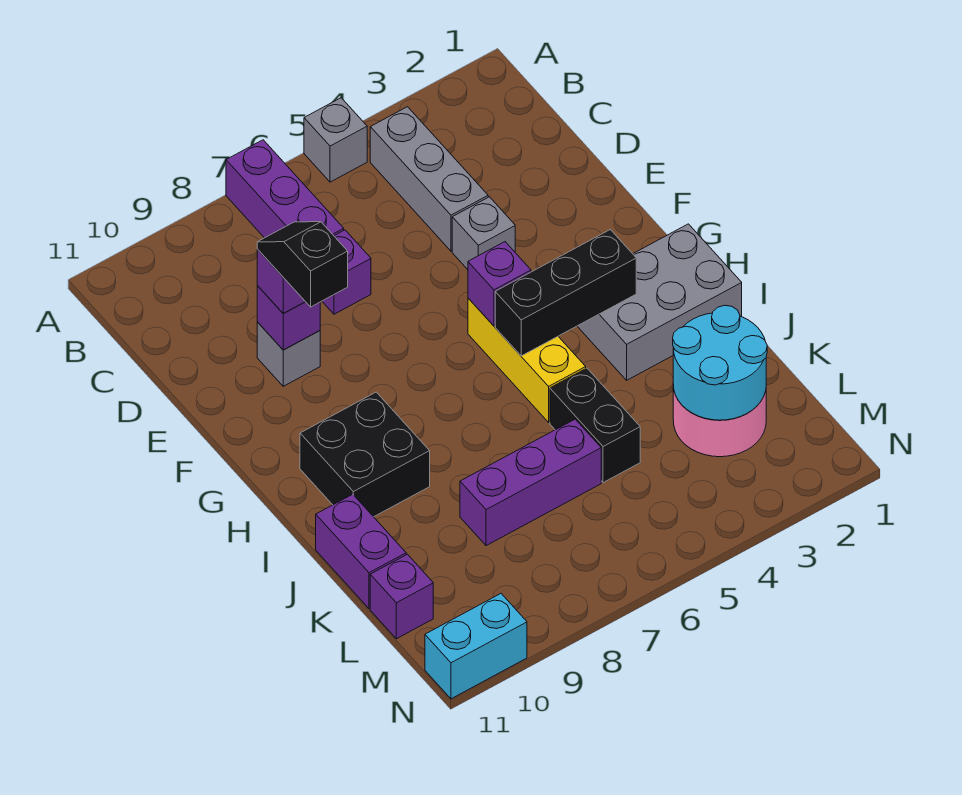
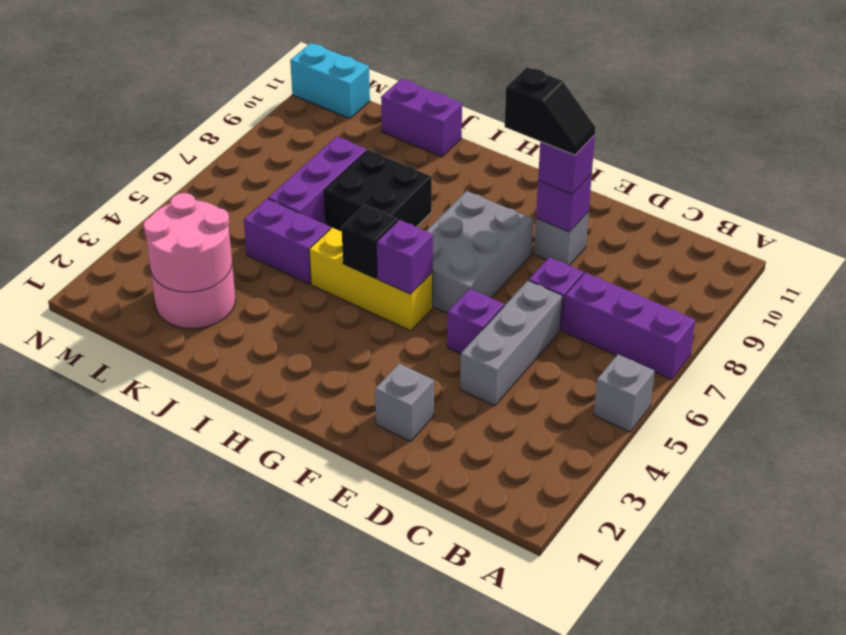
grey brick B4:D4 level 1 -> grey brick D4:D6 level 1
grey brick E4 level 1 -> grey brick E2 level 1
grey brick H1:I3 level 1 -> grey brick F6:G8 level 1
black brick H3:H5 level 2 -> black brick H5 level 2
black brick H9:I10 level 1 -> black brick I7:J8 level 1
black brick J5:K5 level 1 -> purple brick J5:K5 level 1
cyan round brick K2:L3 level 2 -> pink round brick K2:L3 level 2
purple brick L11 level 1 -> purple brick E5 level 1
cyan brick N10:N11 level 1 -> cyan brick M11:N11 level 1

